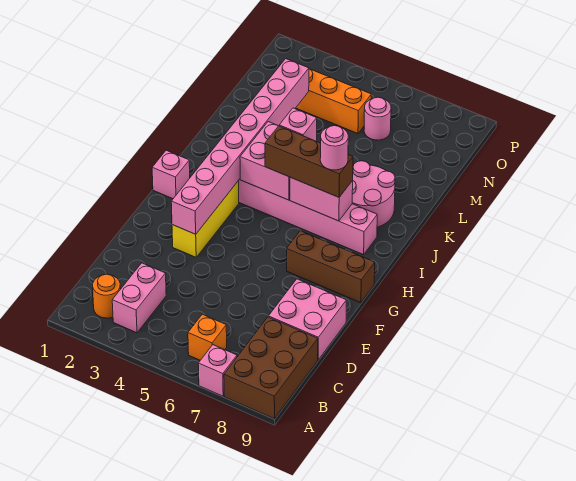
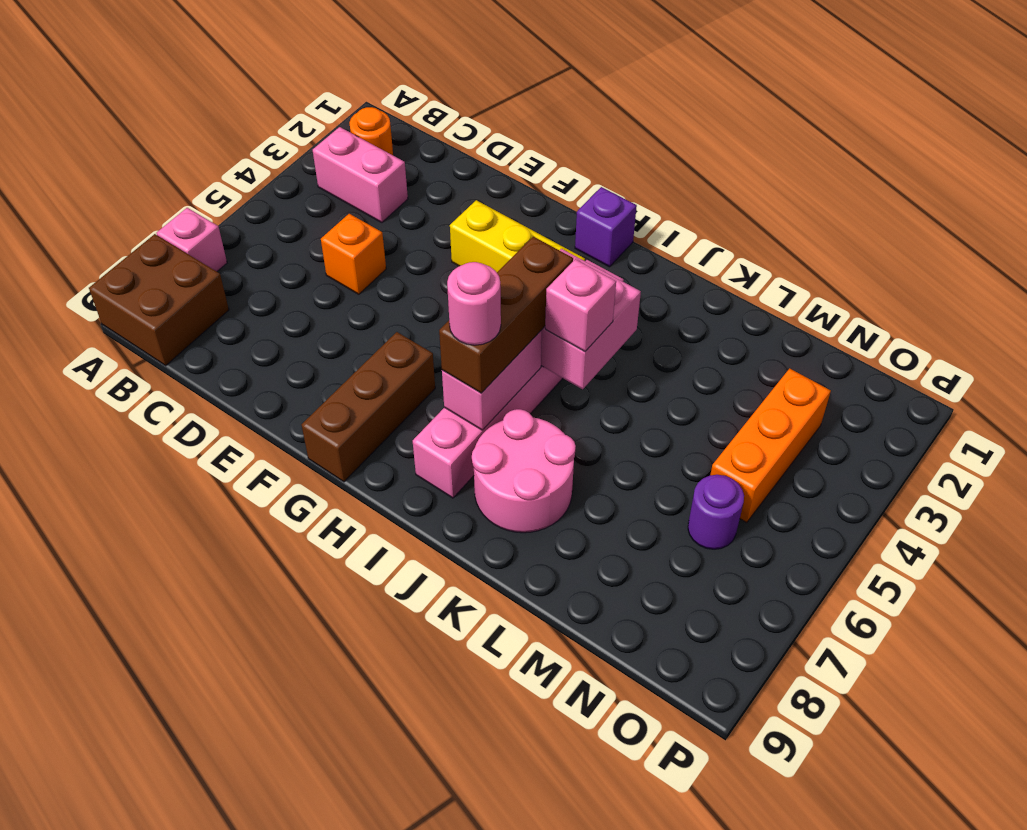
brown brick A8:C9 level 1 -> brown brick A8:B9 level 1
orange brick B6 level 1 -> orange brick D5 level 1
pink brick D8:E9 level 1 -> none
pink brick F3:M3 level 2 -> none
pink brick H1 level 1 -> purple brick H1 level 1
pink round brick N6 level 1 -> purple round brick N6 level 1

